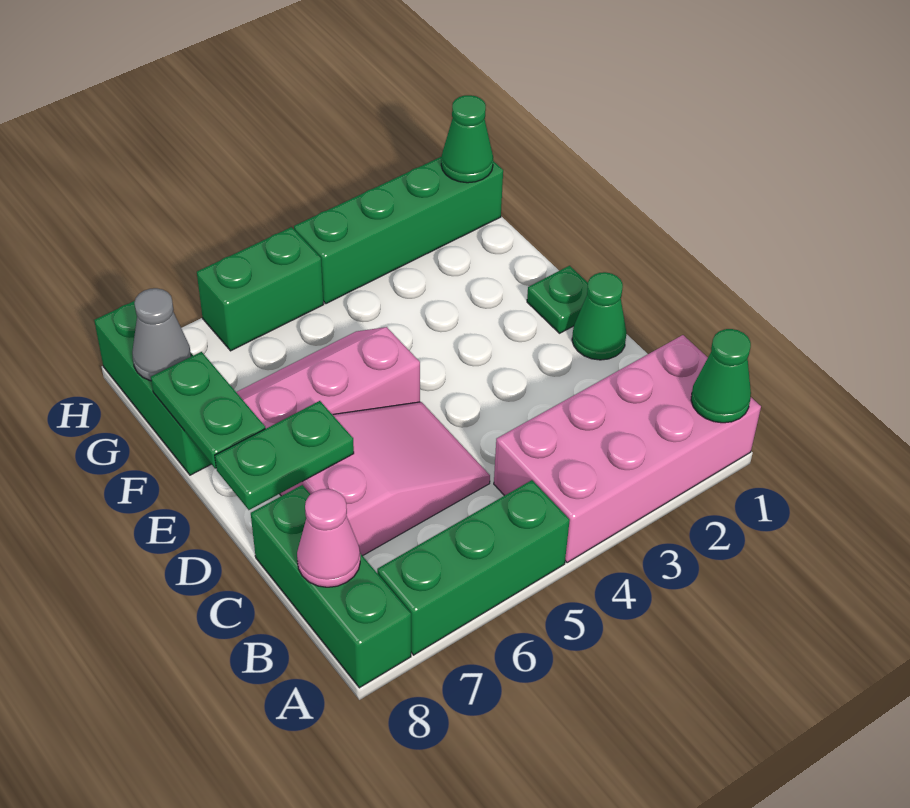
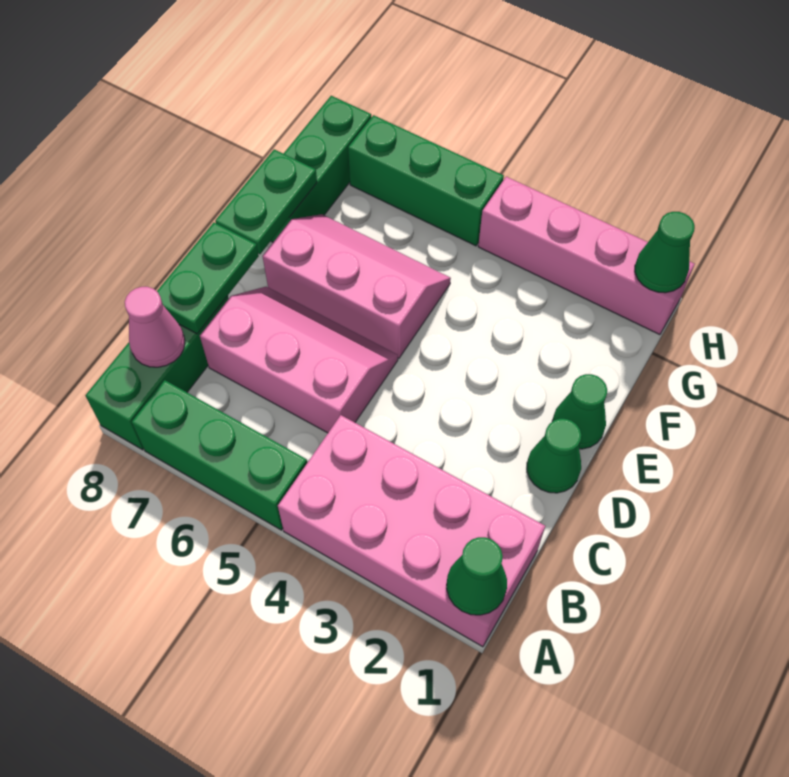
pink slope C5:D7 level 1 top 7 -> pink slope C5:D7 level 1 top C
green plate D7:D8 level 2 -> green plate C8:D8 level 2
green plate E1 level 1 -> green cone E1 level 1
grey cone G8 level 2 -> none
green brick H1:H4 level 1 -> pink brick H1:H4 level 1
green brick H5:H6 level 1 -> green brick H5:H7 level 1

